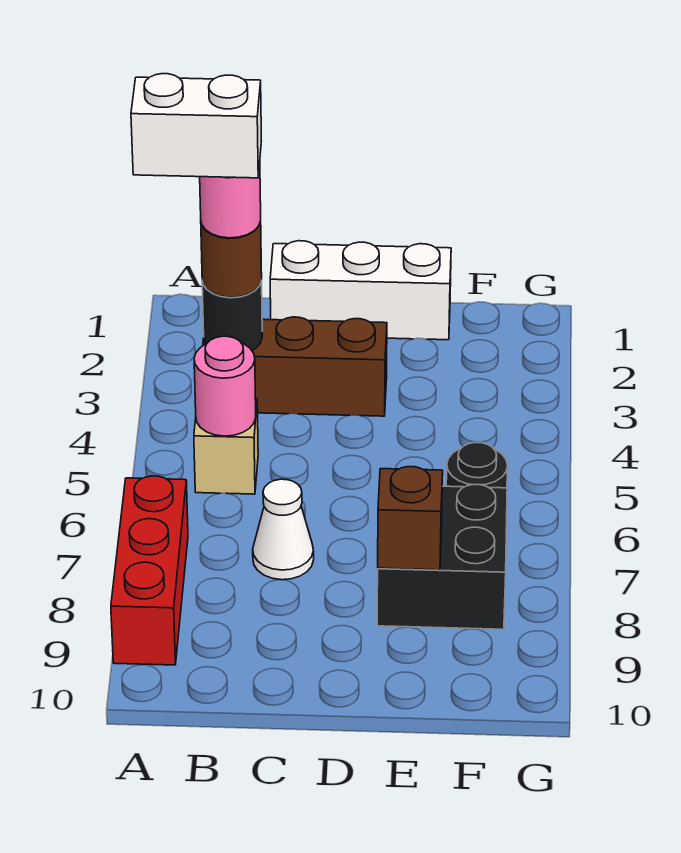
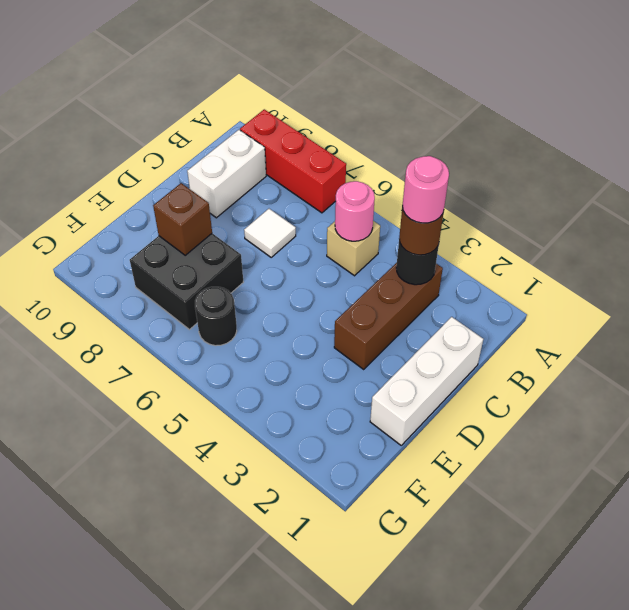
white brick A3:B3 level 5 -> white brick B9:C9 level 1
white cone C7 level 1 -> white tile C7 level 1

